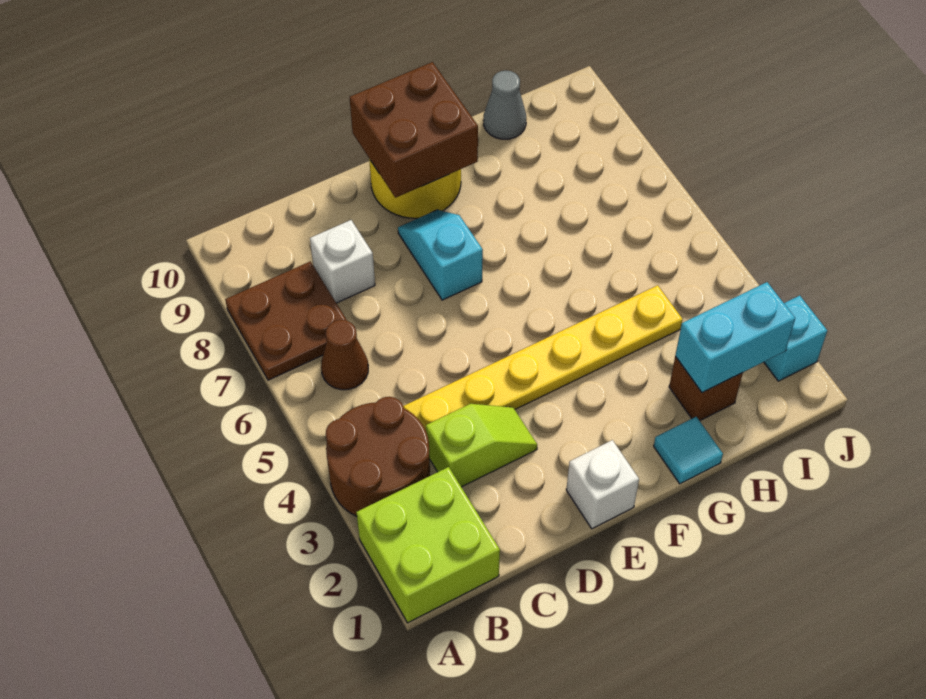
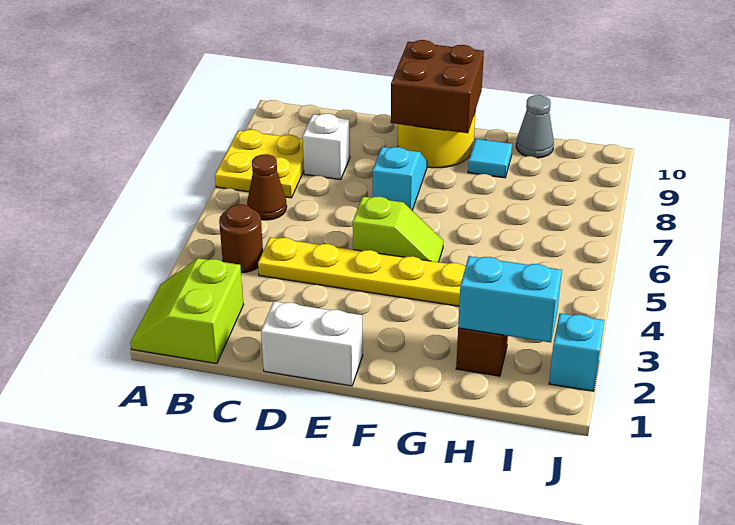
lime brick A1:B2 level 1 -> lime slope A1:B2 level 1 top B
brown round brick A3:B4 level 1 -> brown round brick B4 level 1
brown plate A7:B8 level 1 -> yellow plate A7:B8 level 1
lime slope C3:D3 level 1 top C -> lime slope E5:F5 level 1 top E
white brick E1 level 1 -> white brick D1:E1 level 1
cyan tile G1 level 1 -> cyan tile G9 level 1

